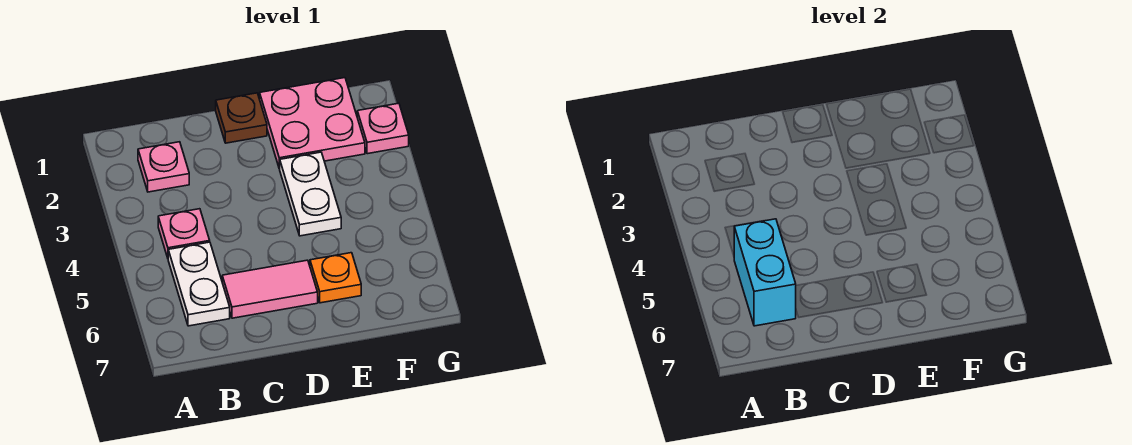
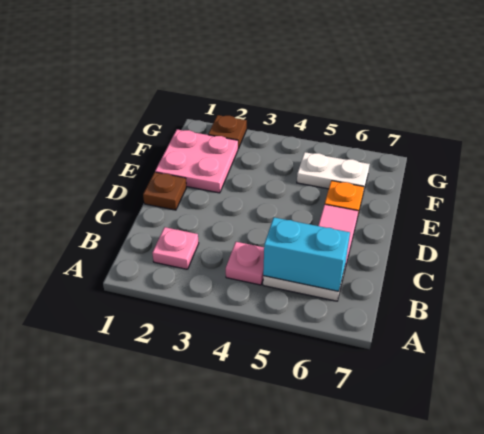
white plate E3:E4 level 1 -> white plate F5:F6 level 1
pink plate G2 level 1 -> brown plate G2 level 1

